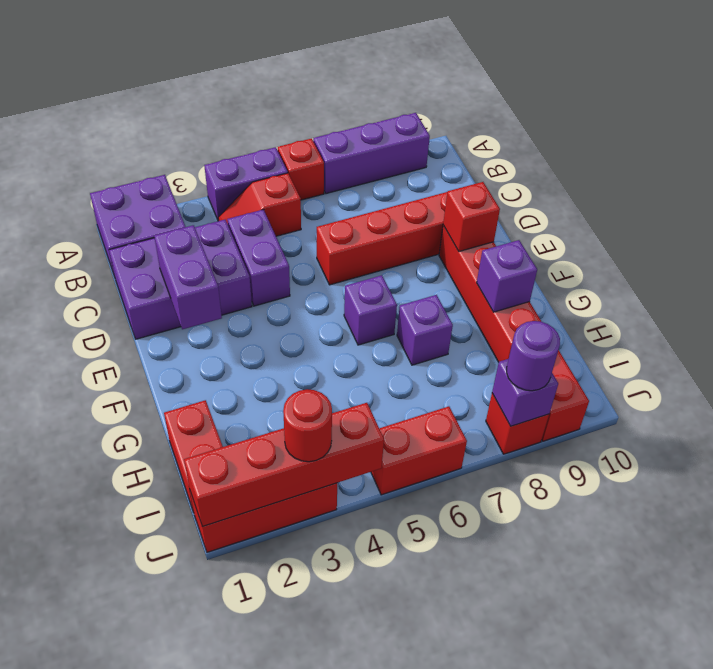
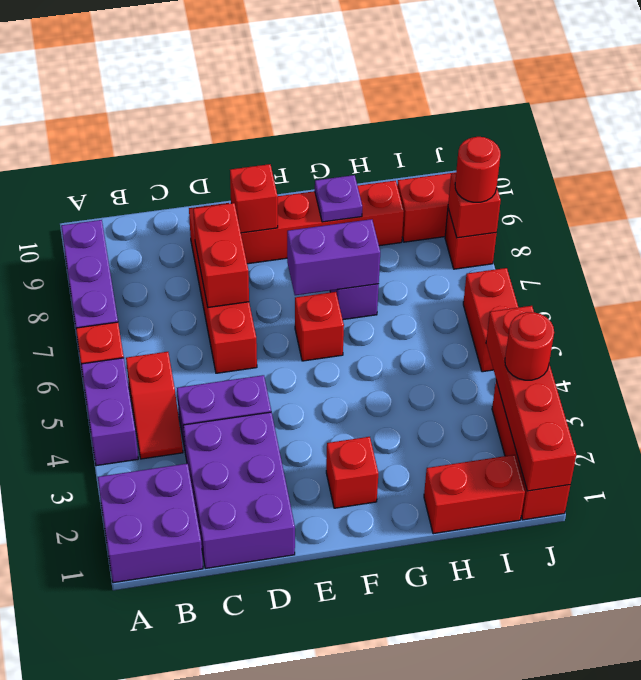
purple brick D2:E2 level 2 -> purple brick F7:G7 level 2
none -> red brick D7:D8 level 2
none -> red brick F2 level 1
purple brick F6 level 1 -> red brick F6 level 1
purple brick G9 level 2 -> purple plate G9 level 2
purple brick J8 level 2 -> red brick J8 level 2
purple round brick J8 level 3 -> red round brick J8 level 3

